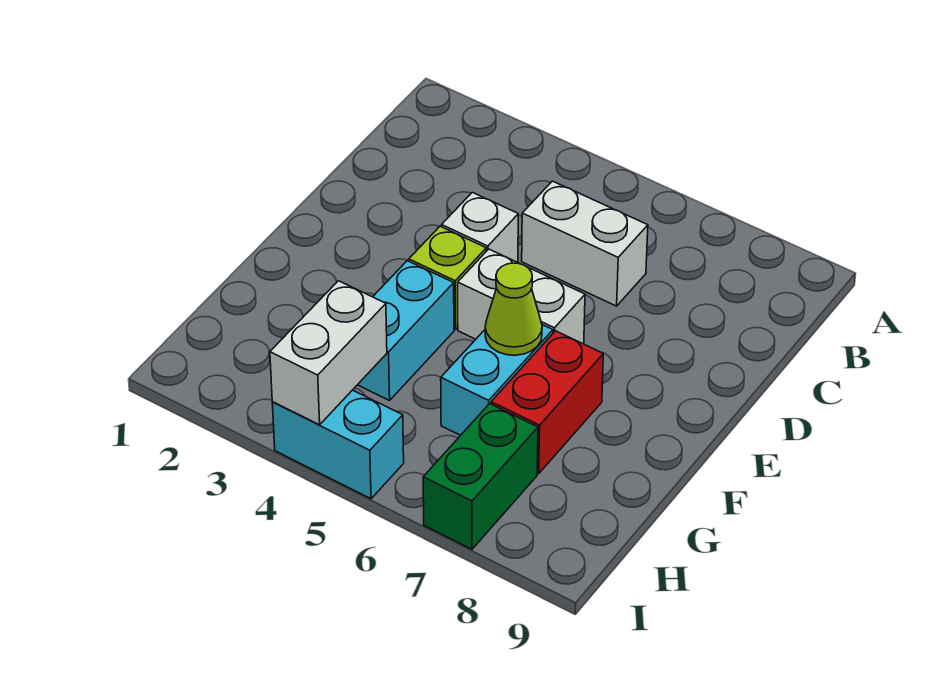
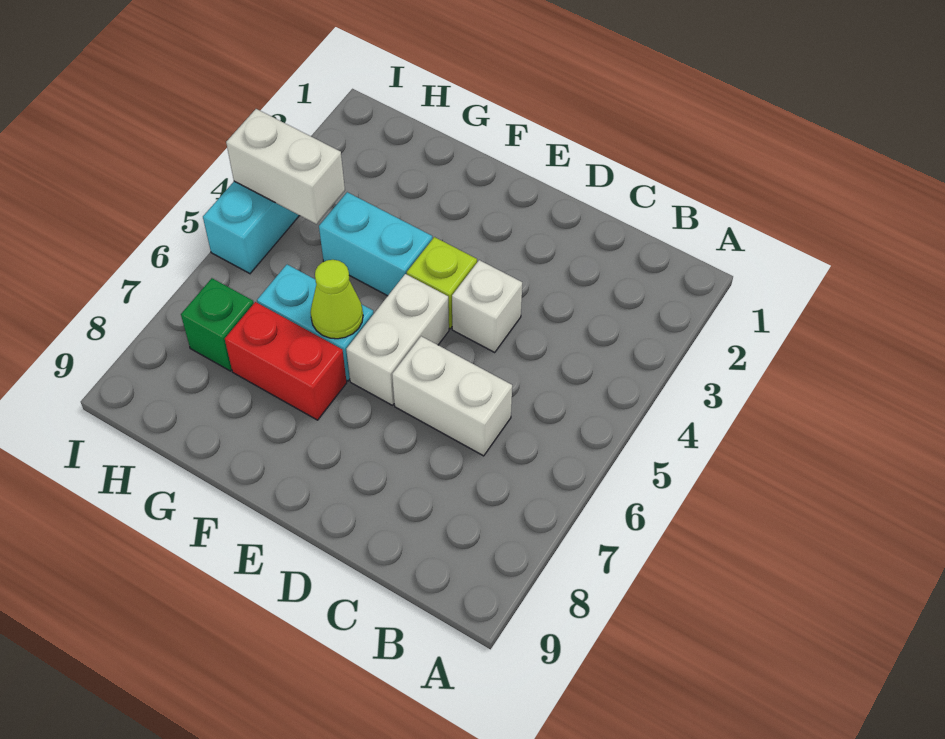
white brick C5:C6 level 1 -> white brick C6:D6 level 1
green brick H7:I7 level 1 -> green brick H7 level 1

